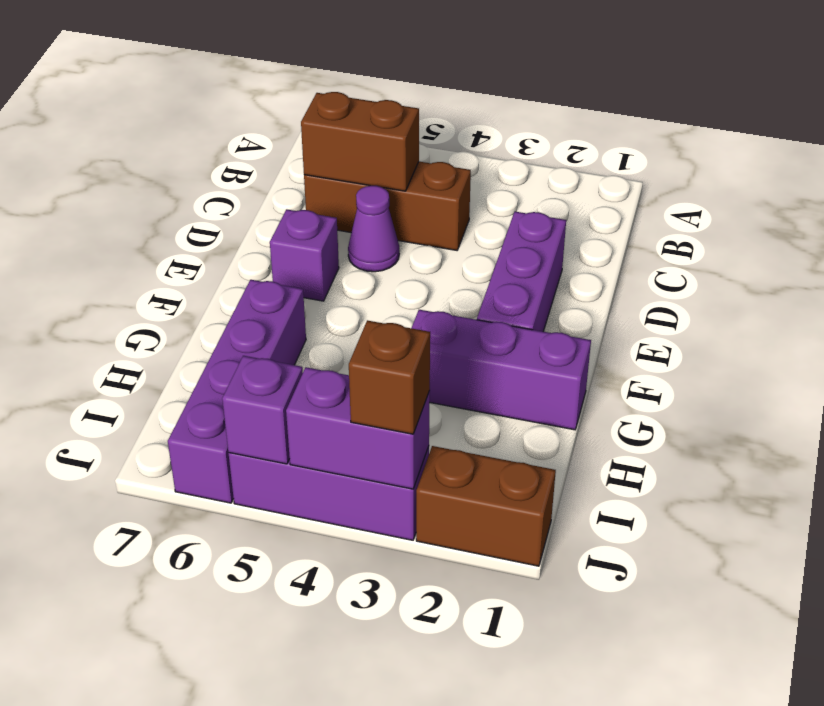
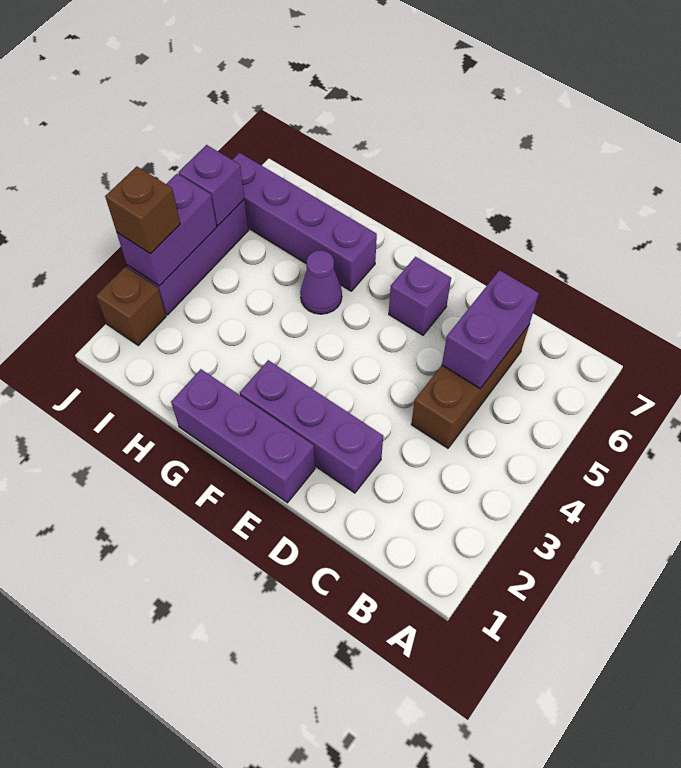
brown brick C5:C6 level 2 -> purple brick C5:C6 level 2
purple cone D5 level 1 -> purple cone G5 level 1
purple brick G1:G3 level 1 -> purple brick E1:G1 level 1
brown brick J1:J2 level 1 -> brown brick J2 level 1

